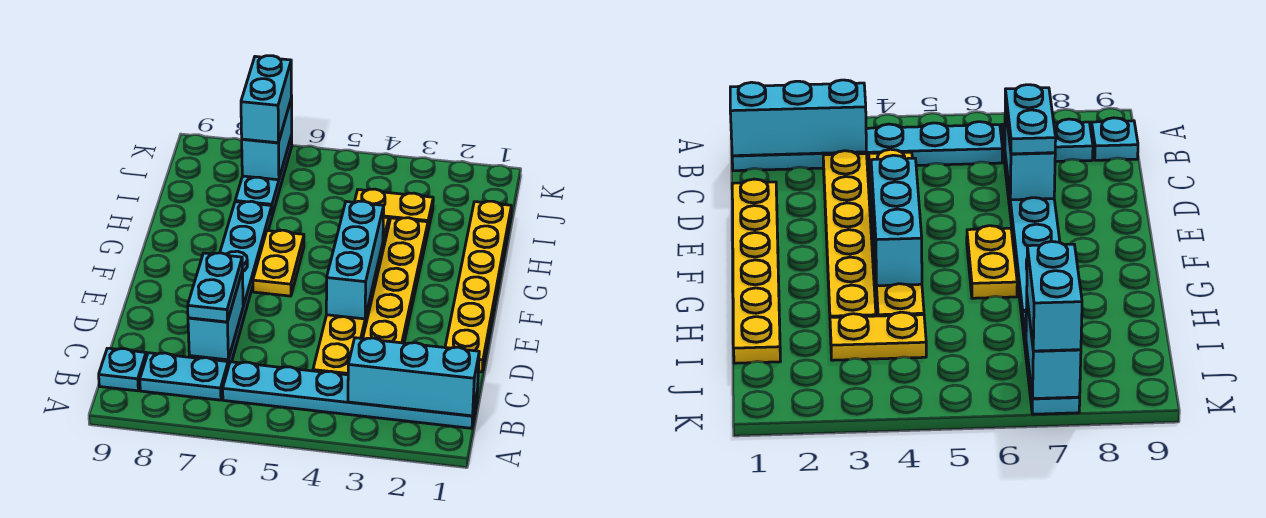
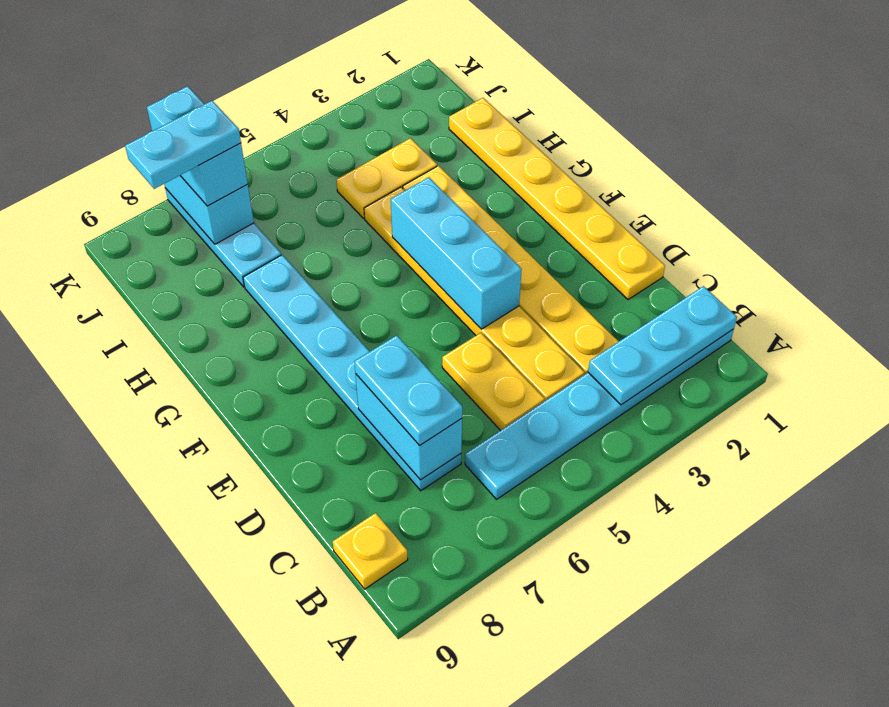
cyan brick B1:B3 level 2 -> cyan plate B1:B3 level 2
cyan plate B7:B8 level 1 -> cyan plate J7:J8 level 4
cyan plate B9 level 1 -> yellow plate B9 level 1
yellow plate F6:G6 level 1 -> yellow plate C5:D5 level 1

